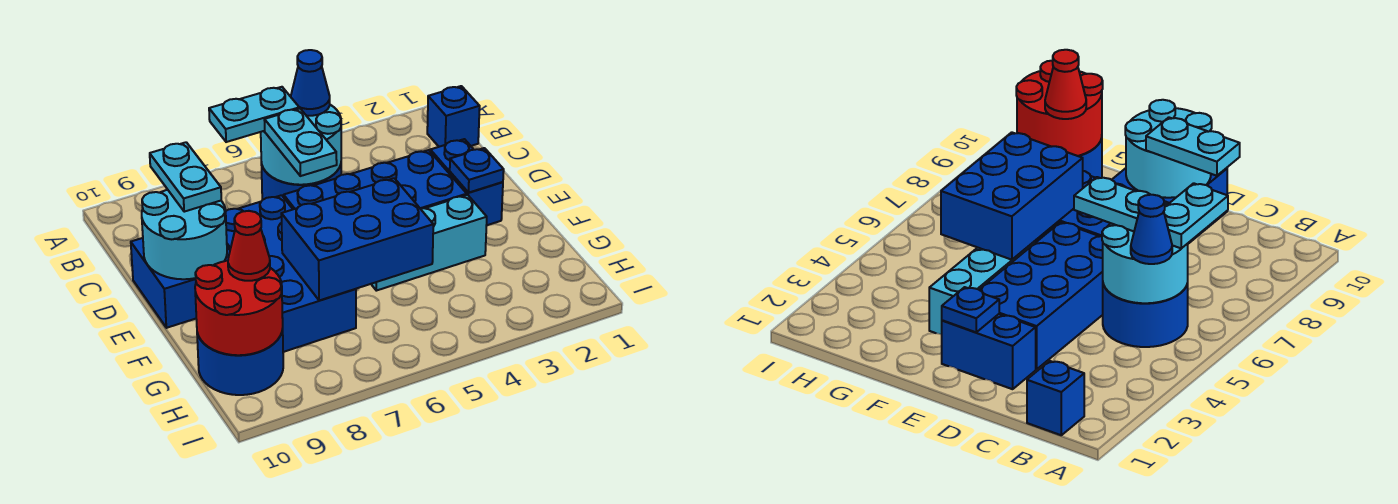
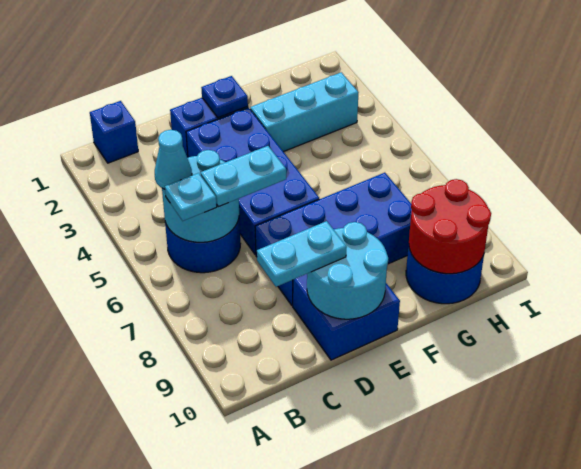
blue cone B5 level 3 -> cyan cone B5 level 3
cyan plate B6:B7 level 3 -> cyan plate B6 level 3
cyan brick F3:F5 level 1 -> cyan brick F3:H3 level 1
blue brick F5:G7 level 2 -> none
red cone G9 level 3 -> none

